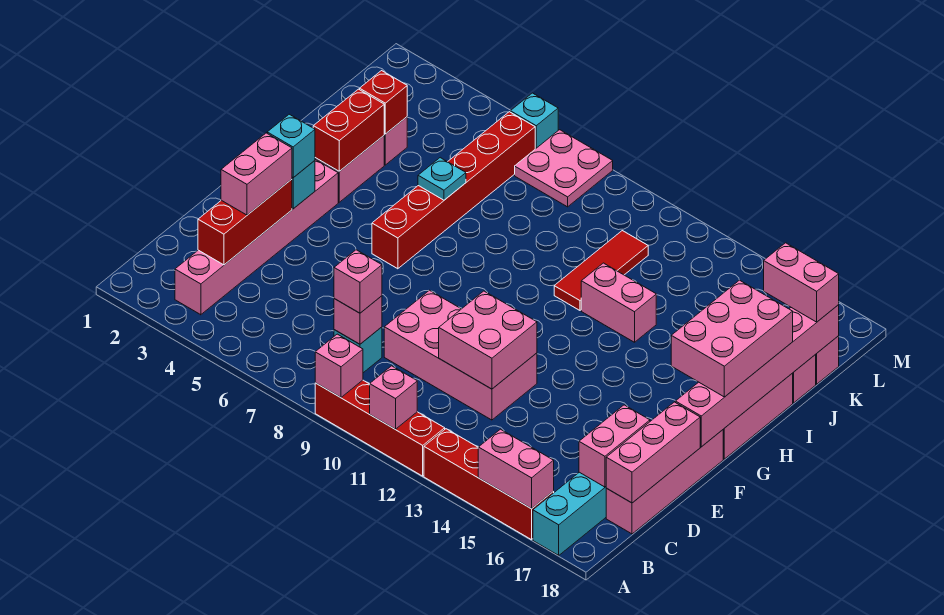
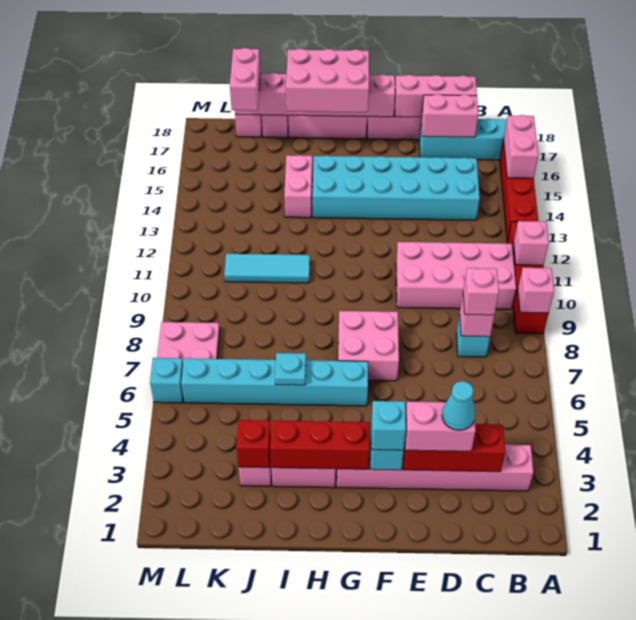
none -> cyan brick C14:H15 level 1
none -> cyan cone D3 level 4
pink brick D9:E12 level 1 -> pink brick B10:E11 level 1
pink brick D11:E12 level 2 -> pink brick F7:G8 level 1
red brick G6:L6 level 1 -> cyan brick G6:L6 level 1
red brick H3:I3 level 2 -> red brick G3:I3 level 2
red tile I11:K11 level 1 -> cyan tile I11:K11 level 1
pink brick I12:I13 level 1 -> pink brick I14:I15 level 1

